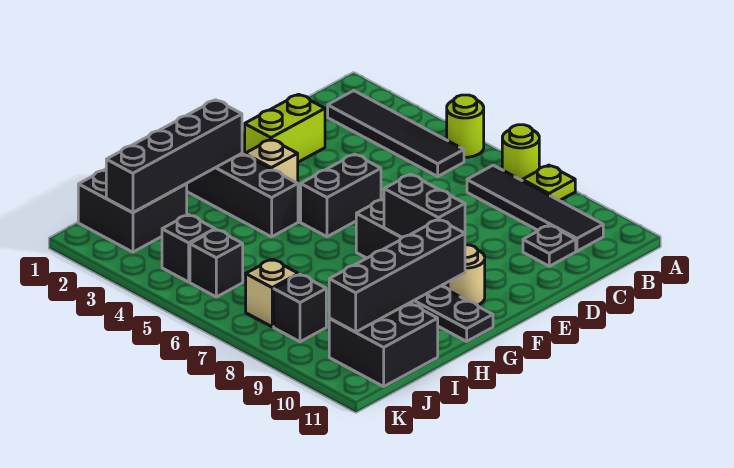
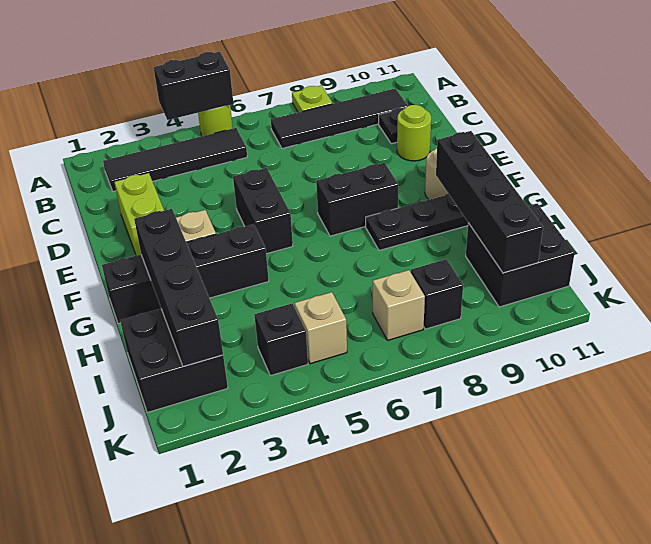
lime round brick A7 level 1 -> lime round brick D10 level 1
black brick F8:F9 level 2 -> black brick A4:A5 level 2
black brick J5 level 1 -> tan brick J5 level 1

